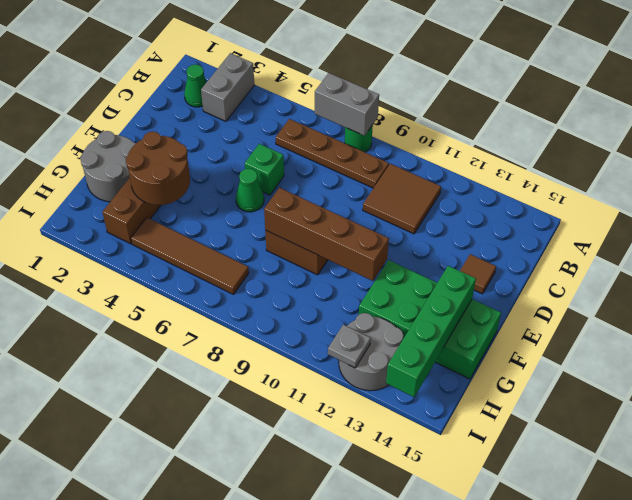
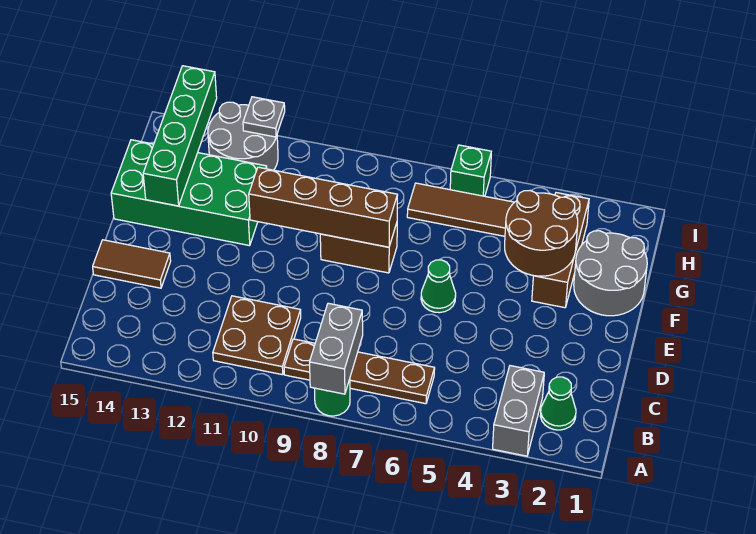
grey brick A7:A8 level 2 -> grey brick A8:B8 level 2
brown tile B10:C11 level 1 -> brown plate B10:C11 level 1
green brick D6 level 1 -> green brick I6 level 1
brown tile D14 level 1 -> brown tile D14:D15 level 1

